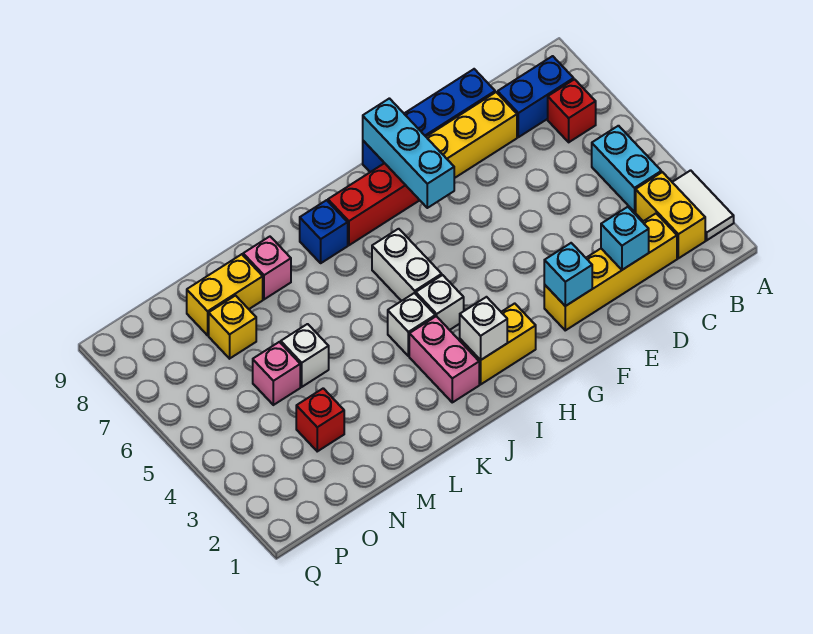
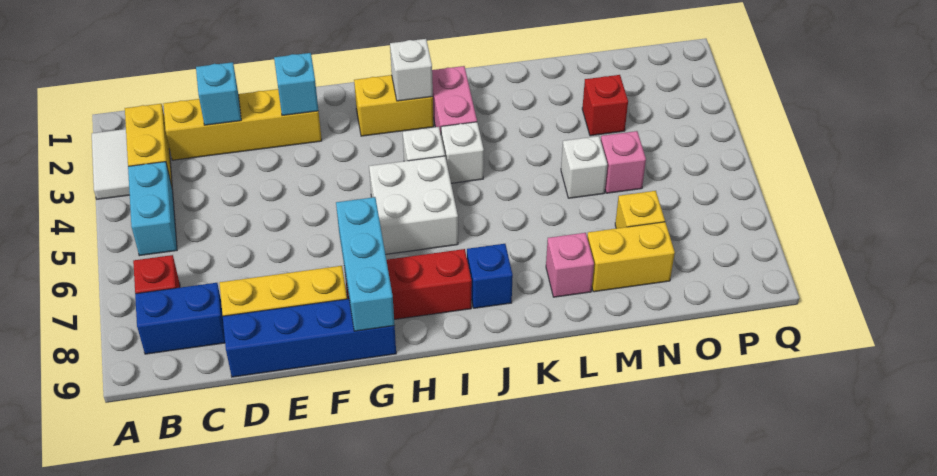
white brick I5:I6 level 1 -> white brick H5:I6 level 1

